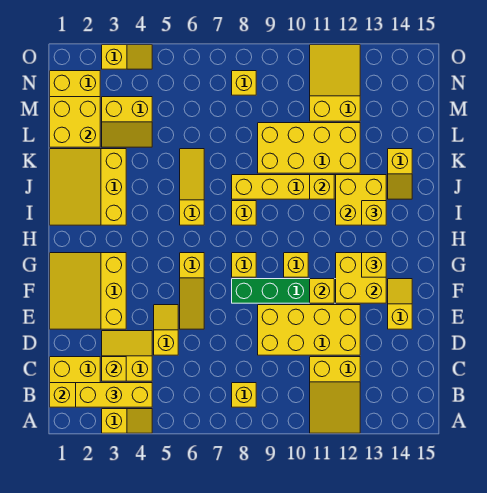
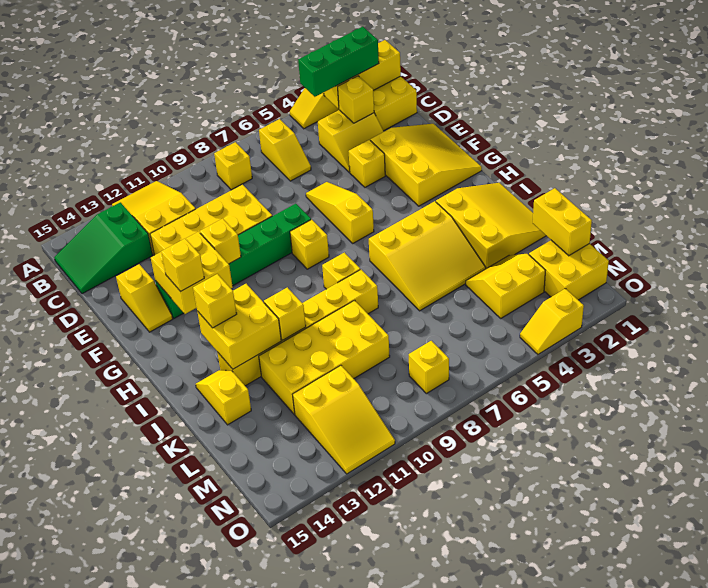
yellow brick B2:B4 level 3 -> green brick B2:B4 level 3
none -> green slope B13:C15 level 1 top 13
yellow slope D5:E5 level 1 top D -> yellow slope B6:C6 level 1 top B
yellow brick G10 level 1 -> yellow brick E4 level 1
yellow slope I6:K6 level 1 top I -> yellow slope I4:K6 level 1 top I
yellow brick L1:M2 level 2 -> yellow brick L1:M1 level 2

